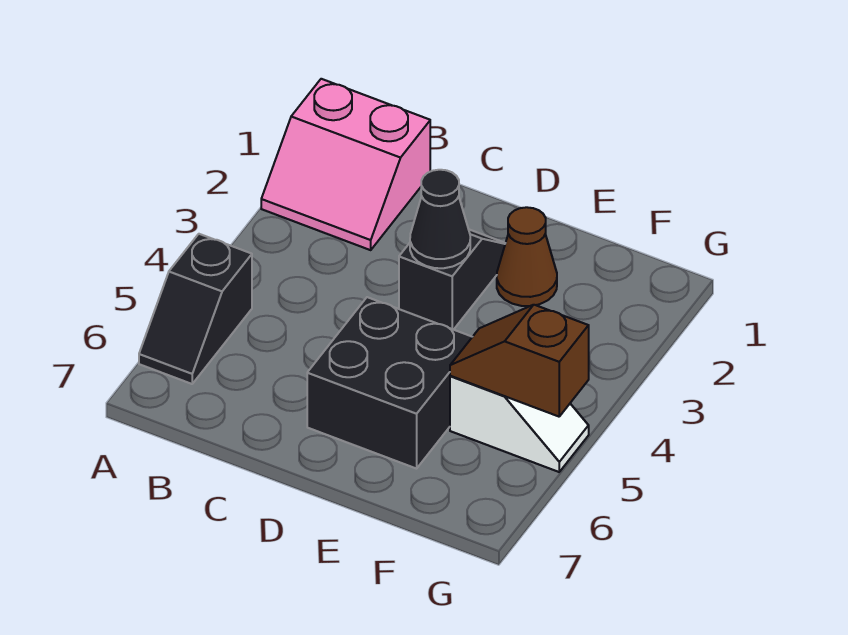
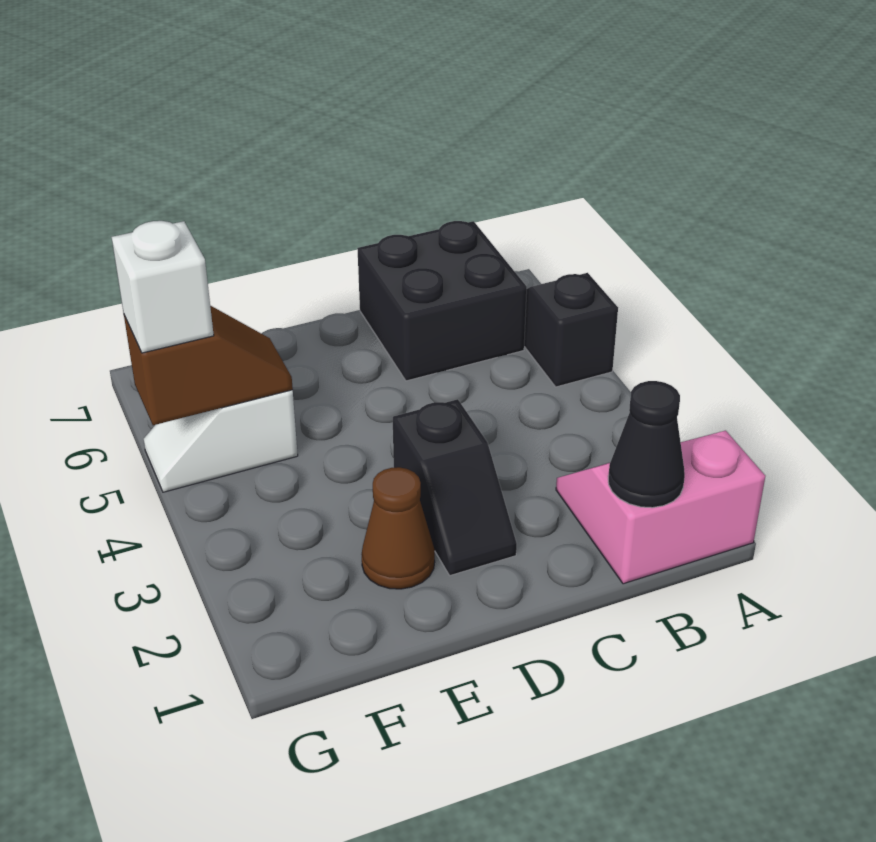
black cone D3 level 2 -> black cone B1 level 2
black brick D5:E6 level 1 -> black brick B6:C7 level 1
none -> white brick G5 level 3

